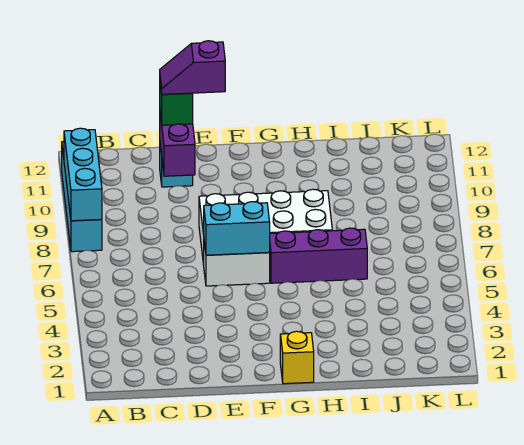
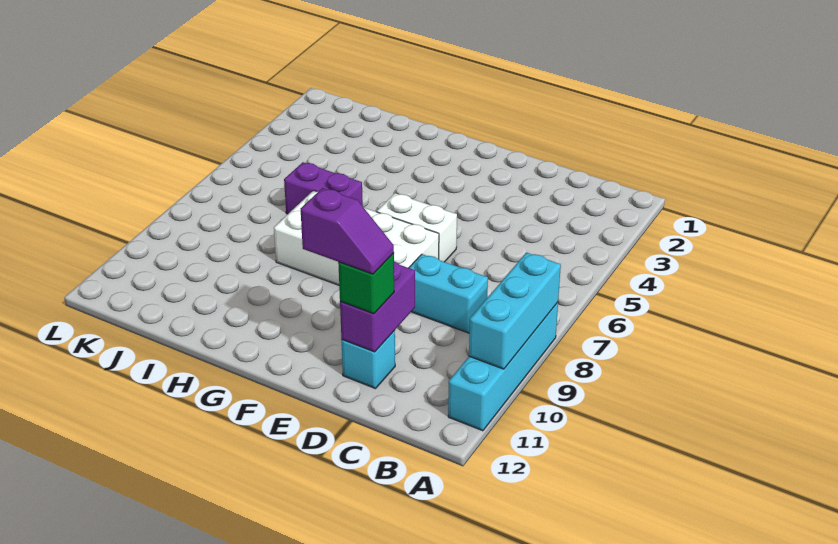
cyan brick E6:F6 level 2 -> cyan brick C8:D8 level 1
yellow brick G1 level 1 -> none
purple brick G6:I6 level 1 -> purple brick H6:I6 level 1

